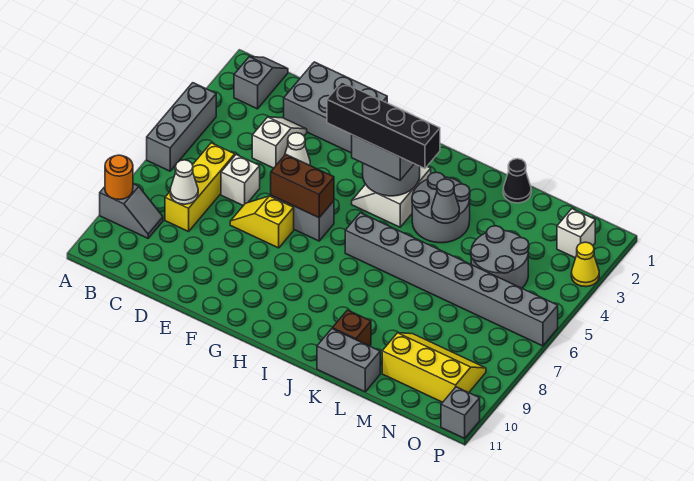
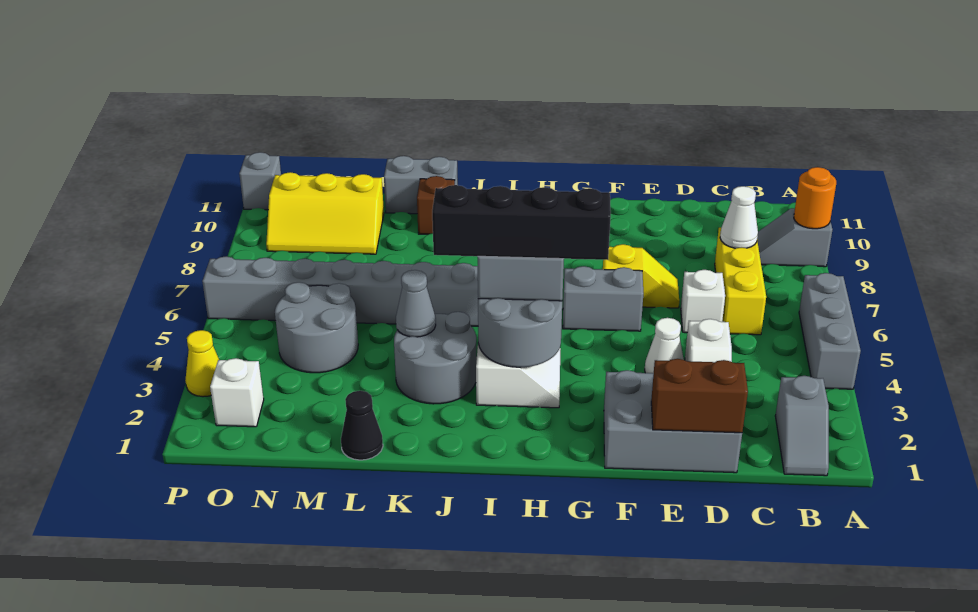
brown brick F6:G6 level 2 -> brown brick D1:E1 level 2

